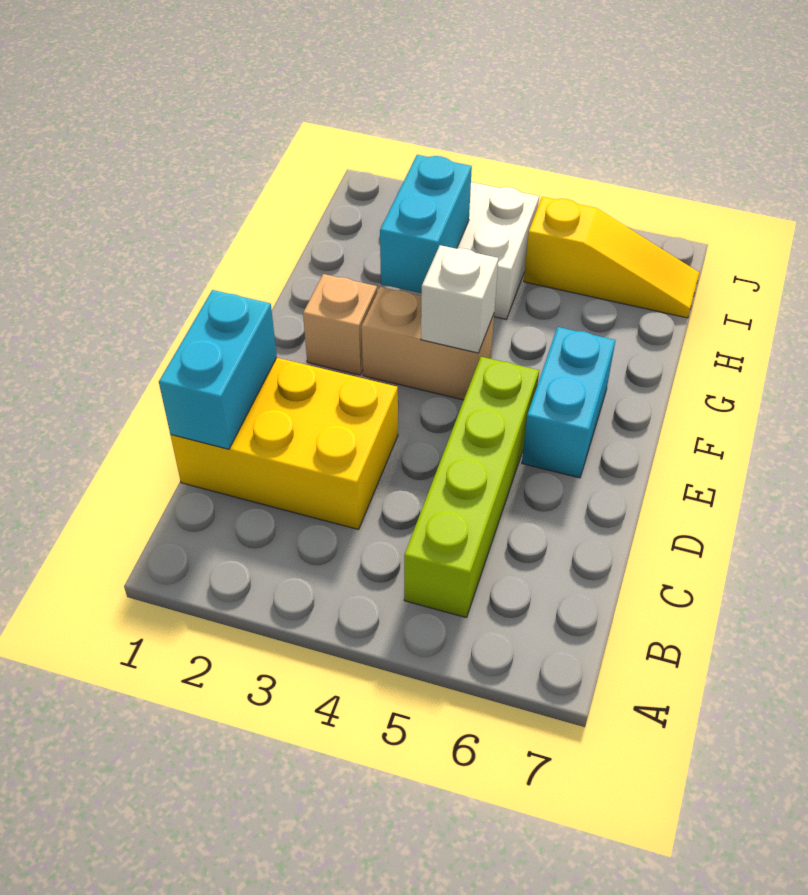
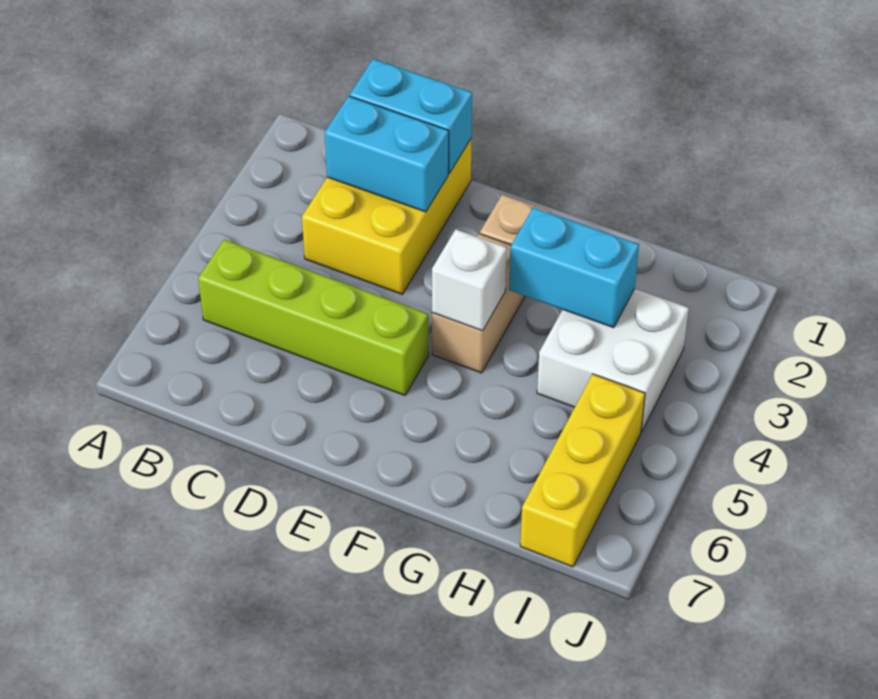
cyan brick E6:F6 level 1 -> cyan brick C2:D2 level 2
yellow slope I5:I7 level 1 top 5 -> yellow brick I5:I7 level 1

